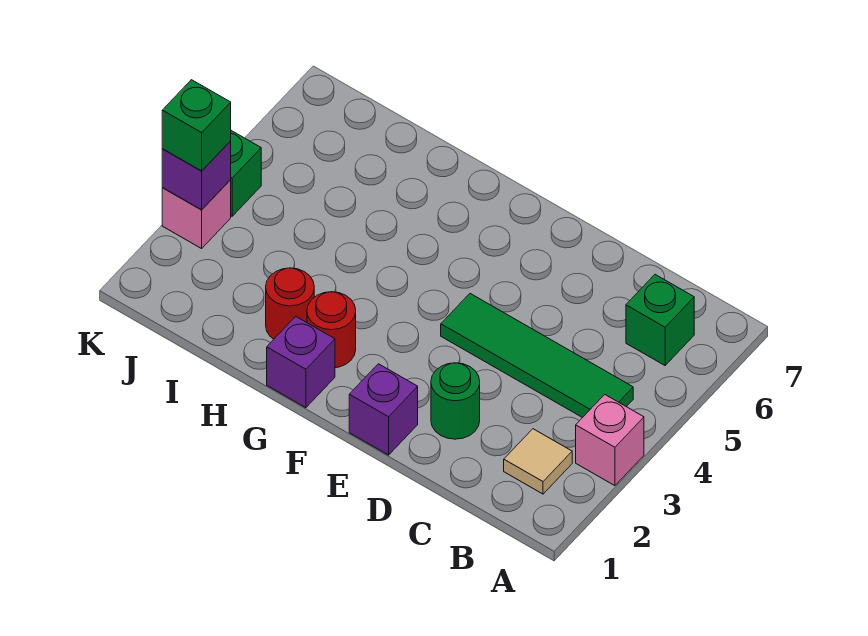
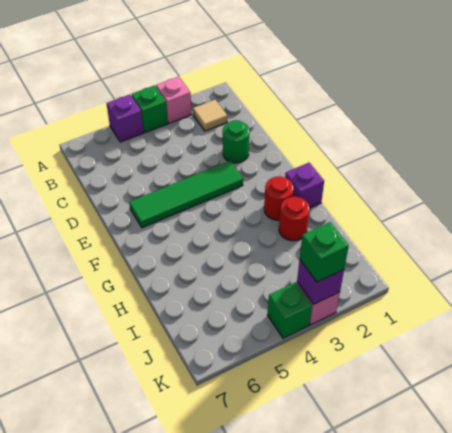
green tile B4:E4 level 1 -> green tile E3:E6 level 1
green brick B6 level 1 -> green brick A4 level 1
purple brick E1 level 1 -> purple brick A5 level 1

